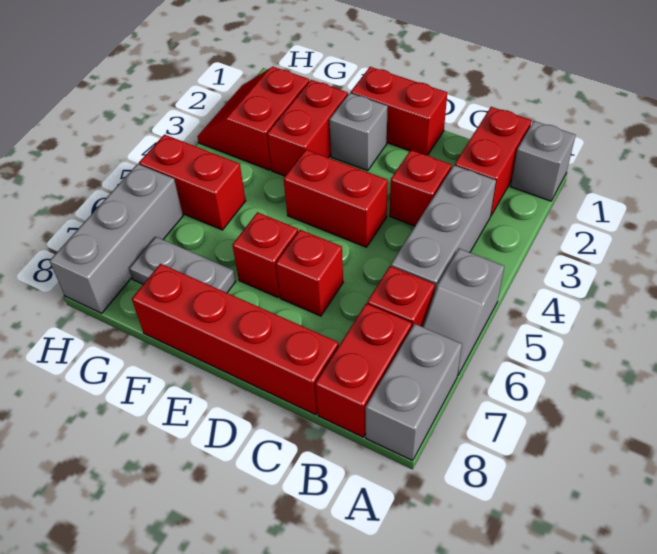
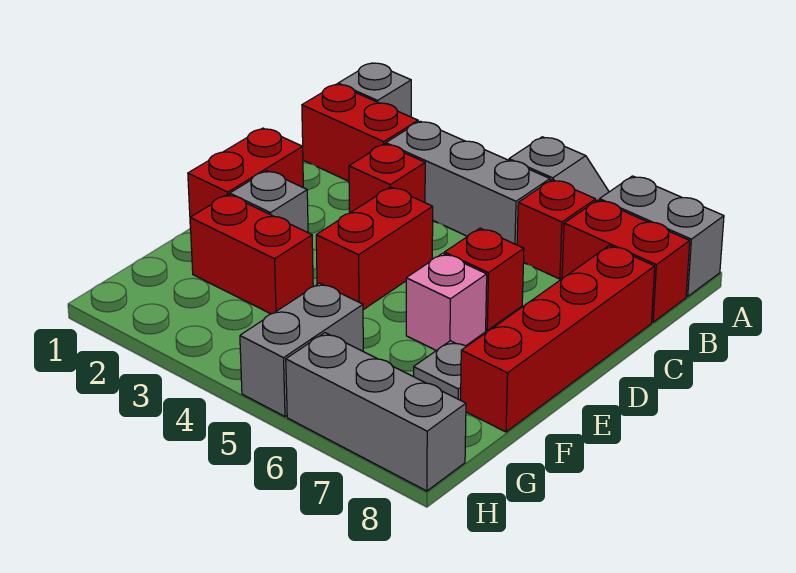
red brick E6 level 1 -> pink brick E6 level 1
grey plate F7:G7 level 1 -> grey plate F7 level 1
red slope G2:H3 level 1 top G -> none
red brick G5:H5 level 1 -> grey brick G5:H5 level 1

